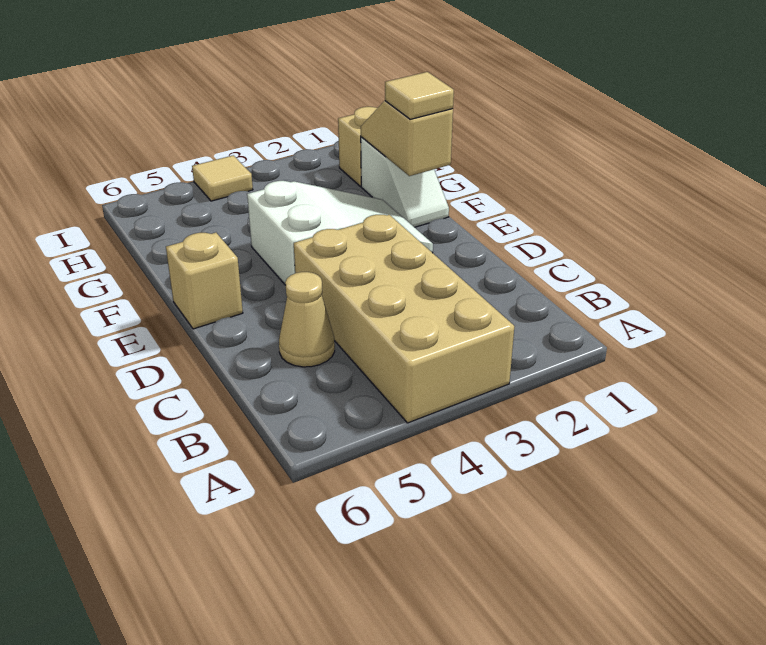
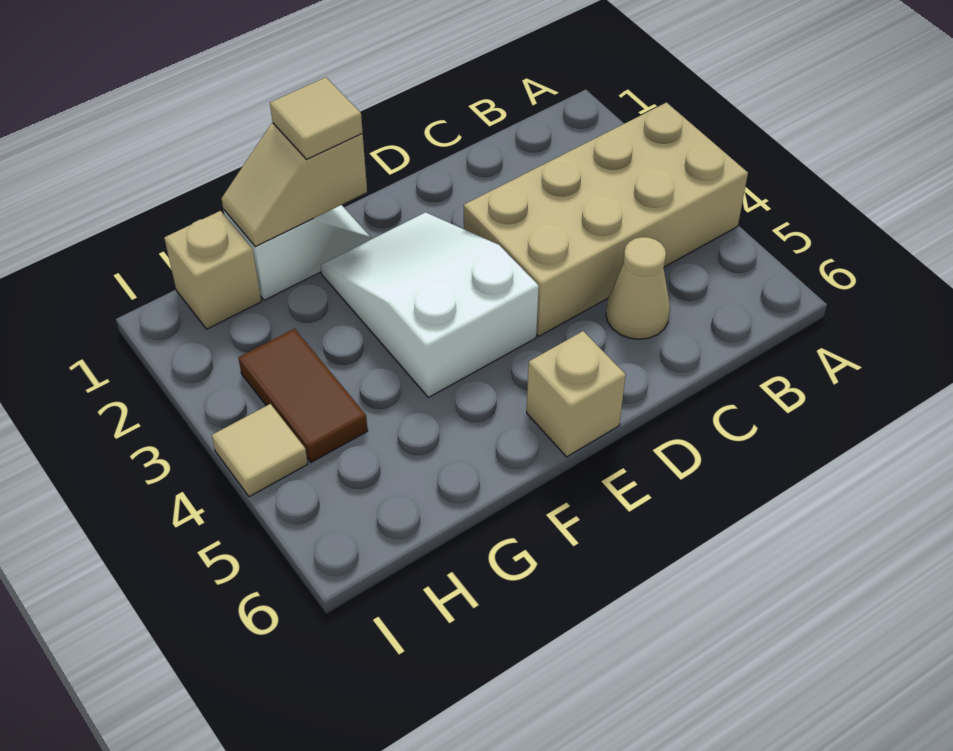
none -> brown tile H3:H4 level 1

